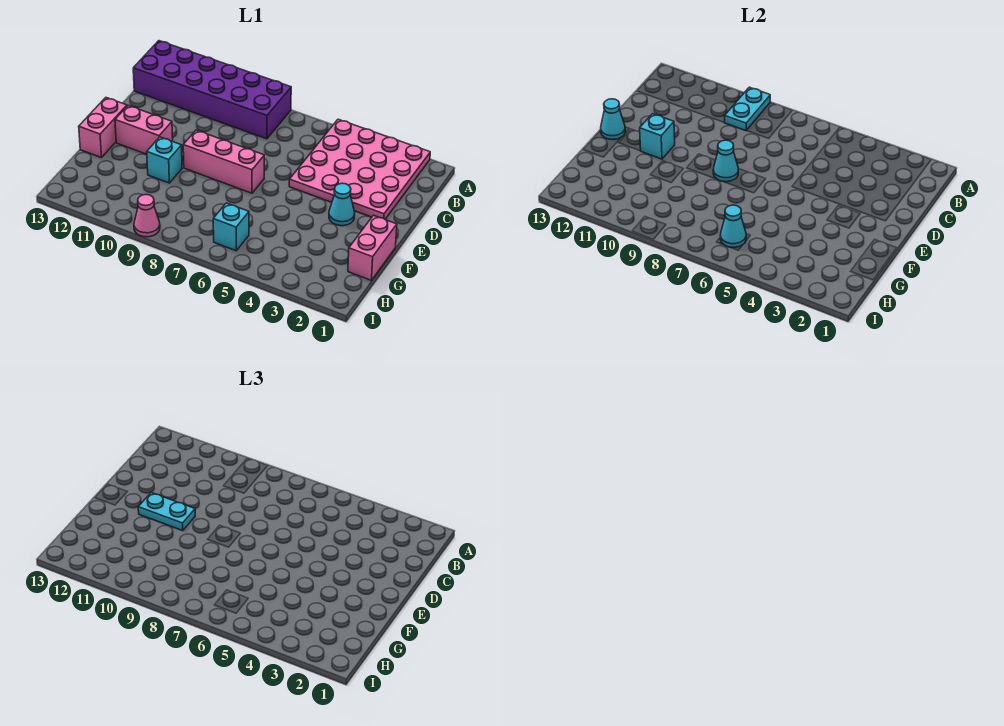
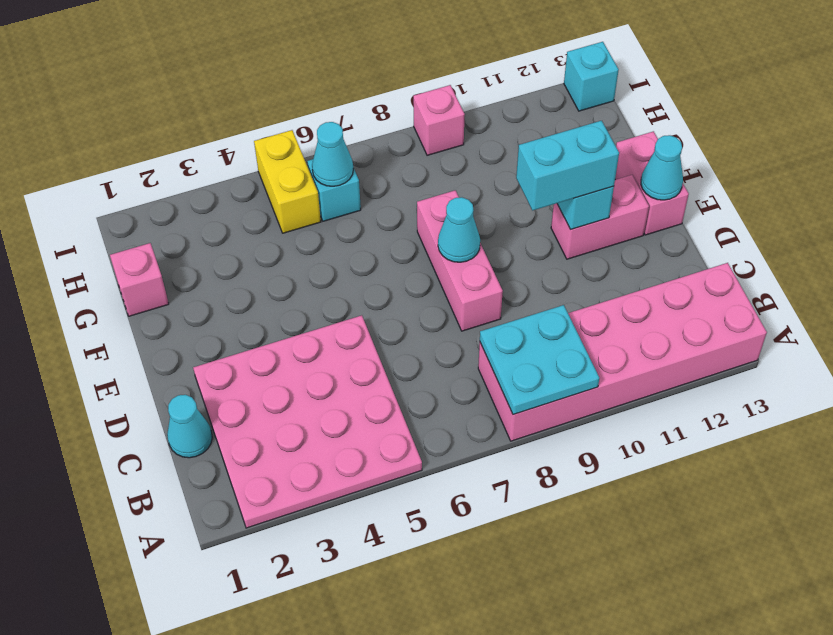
purple brick A8:B13 level 1 -> pink brick A8:B13 level 1
cyan plate A9:B9 level 2 -> cyan plate A8:B9 level 2
cyan cone E3 level 1 -> cyan cone C1 level 1
pink brick E7:E9 level 1 -> pink brick D8:F8 level 1
cyan plate E10:E11 level 3 -> cyan brick E10:E11 level 3
pink brick F1:G1 level 1 -> pink brick G1 level 1
cyan brick F10 level 1 -> cyan brick I13 level 1
none -> yellow brick H5:I5 level 1
pink cone I9 level 1 -> pink brick I9 level 1

